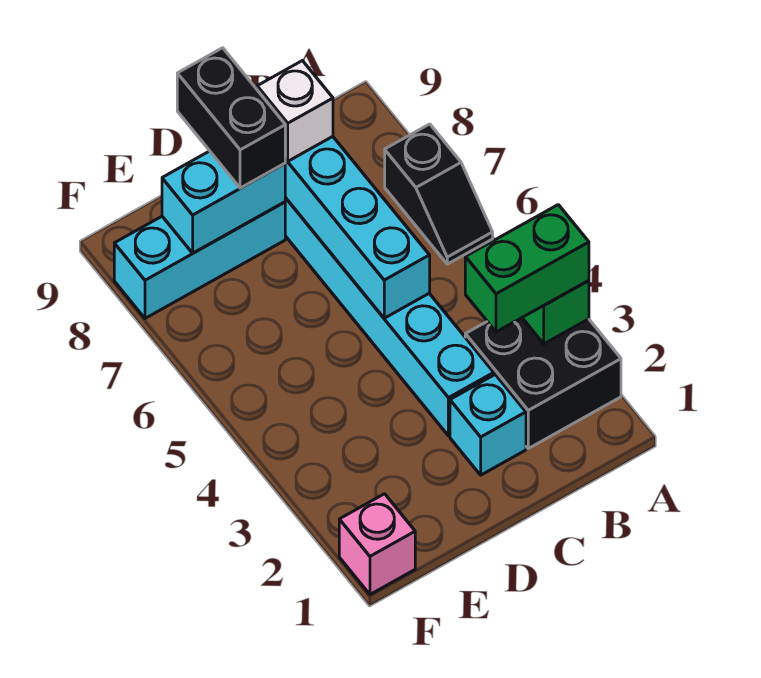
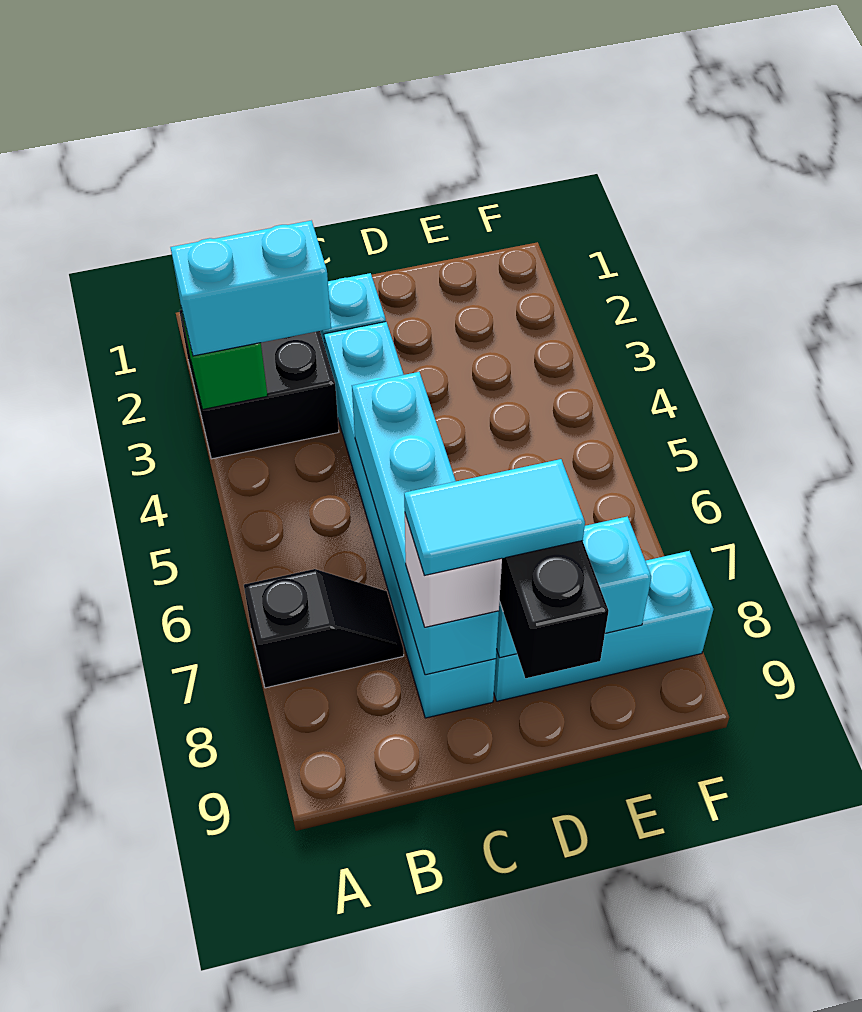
green brick A3:B3 level 3 -> cyan brick A3:B3 level 3
black slope A6:A7 level 1 top 7 -> black slope A7:B7 level 1 top A
none -> cyan tile C8:D8 level 4
pink brick F1 level 1 -> none

